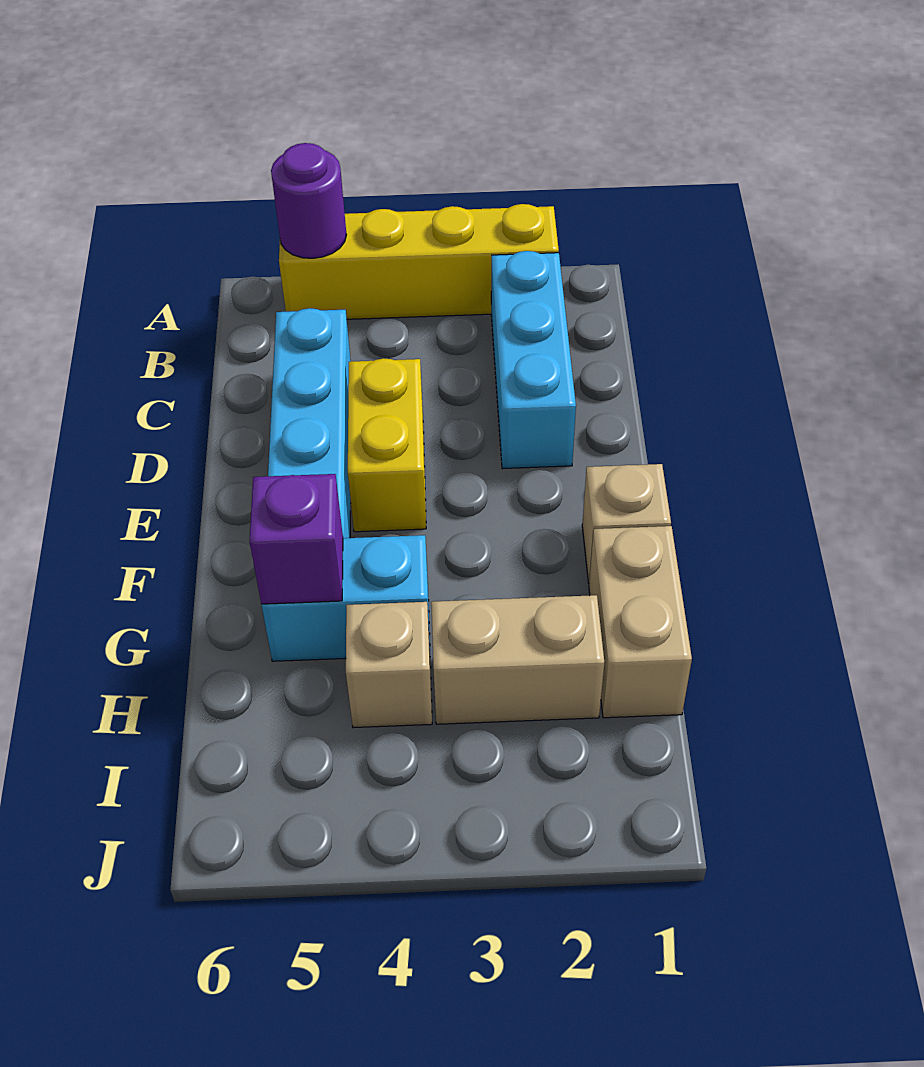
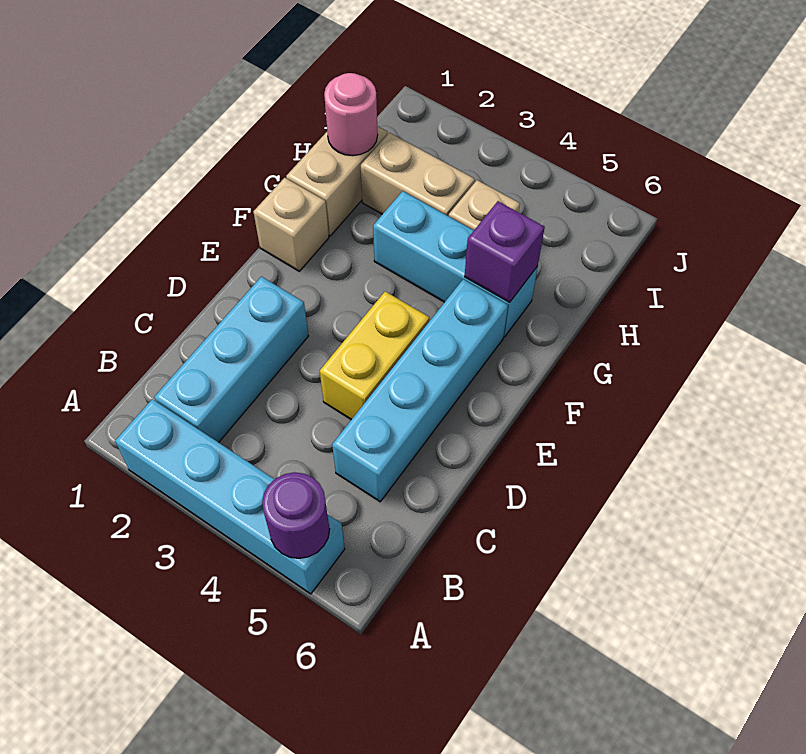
yellow brick A2:A5 level 1 -> cyan brick A2:A5 level 1
cyan brick G4:G5 level 1 -> cyan brick G3:G5 level 1
none -> pink round brick H1 level 2

